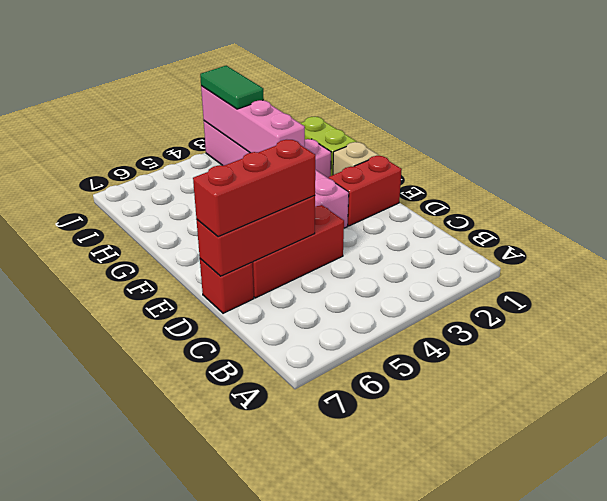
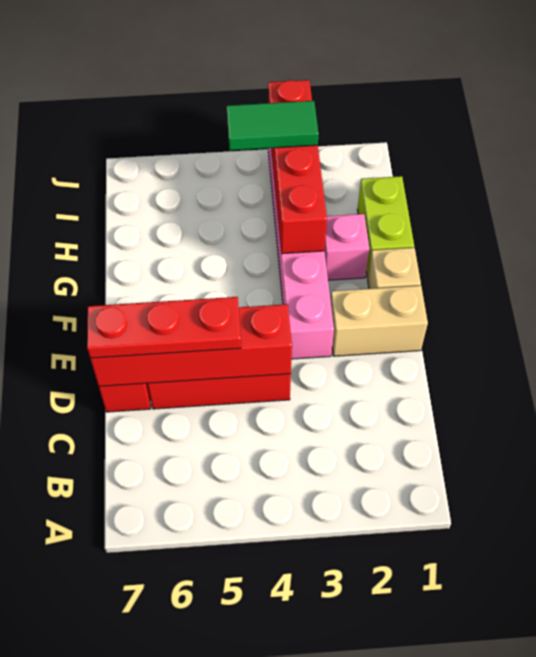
red brick D5:D7 level 2 -> red brick D4:D7 level 2
red brick D5:D7 level 3 -> red plate D5:D7 level 3
red brick E1:E2 level 1 -> tan brick E1:E2 level 1
pink brick G3:J3 level 2 -> red brick G3:J3 level 2
green tile I3:J3 level 3 -> green tile I3:I4 level 3

